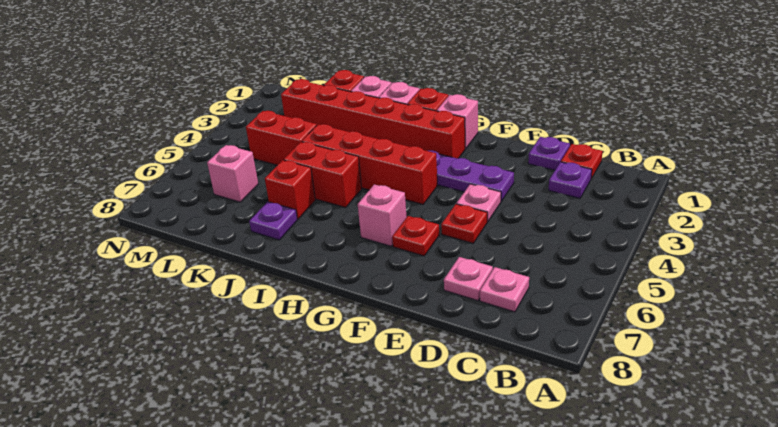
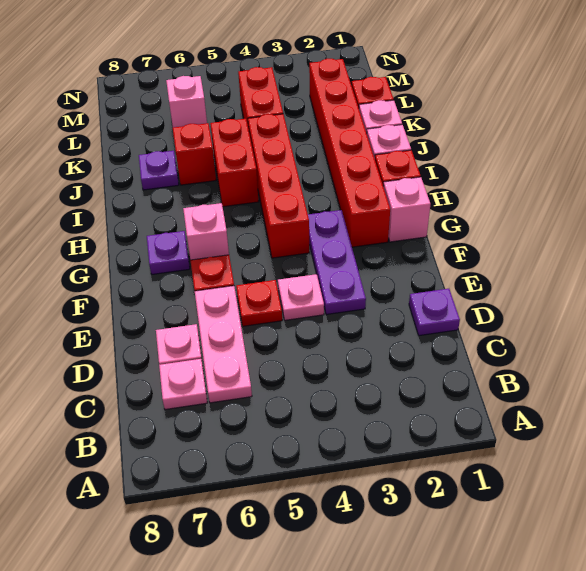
red plate C1 level 1 -> none
purple plate C2 level 1 -> purple plate G7 level 1
none -> pink plate C6:E6 level 1

